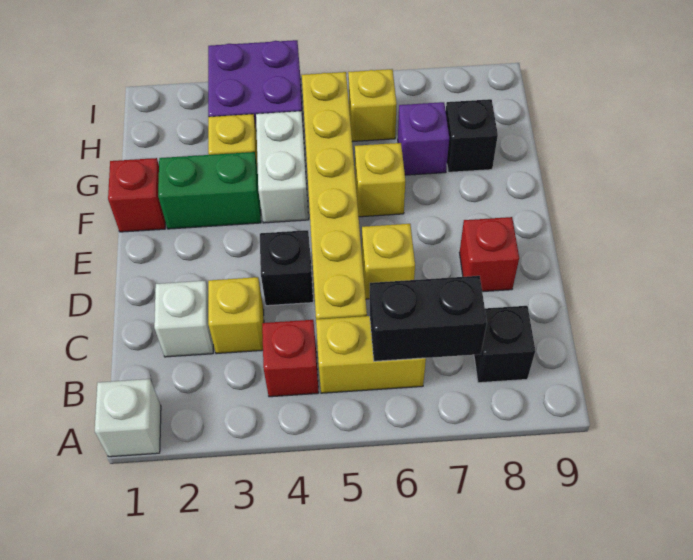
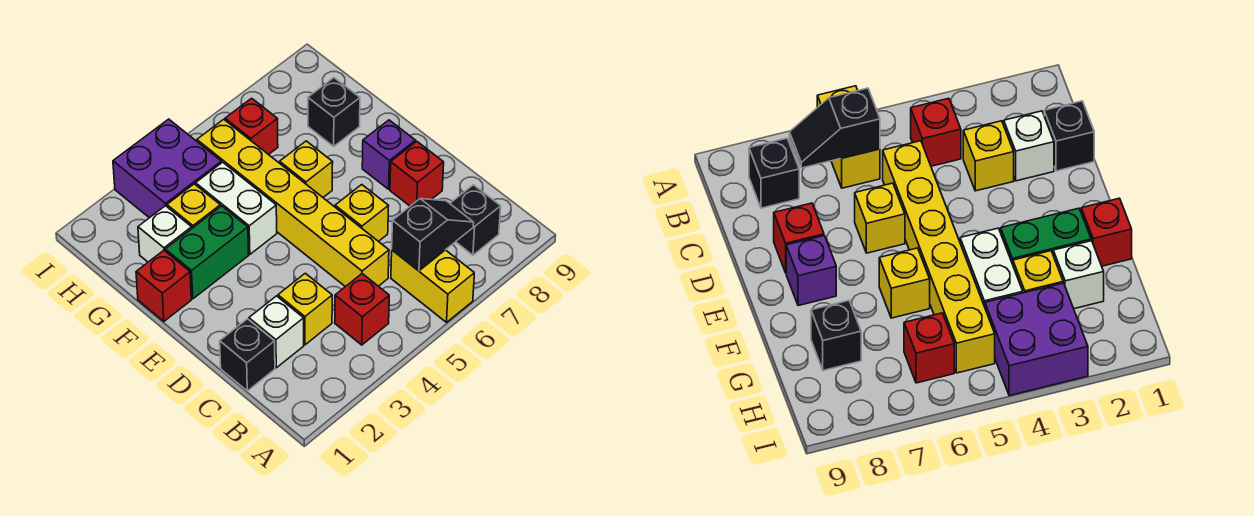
white brick A1 level 1 -> white brick G2 level 1
yellow brick B5:B6 level 1 -> yellow brick A6:B6 level 1
black brick B6:B7 level 2 -> black slope B6:B7 level 2 top 6
black brick D4 level 1 -> black brick C1 level 1
purple brick G7 level 1 -> purple brick E8 level 1
yellow brick H6 level 1 -> red brick H6 level 1

